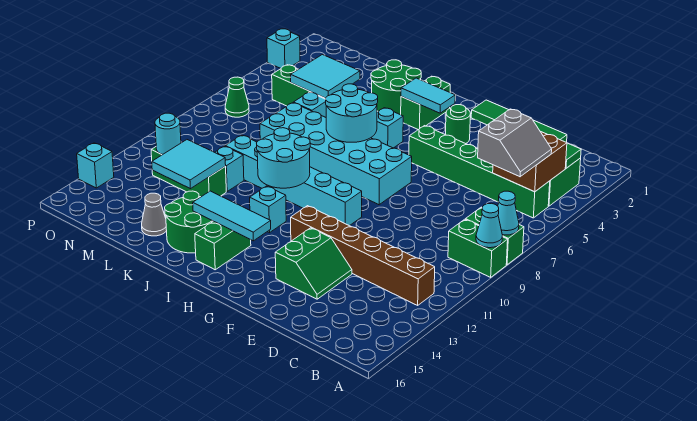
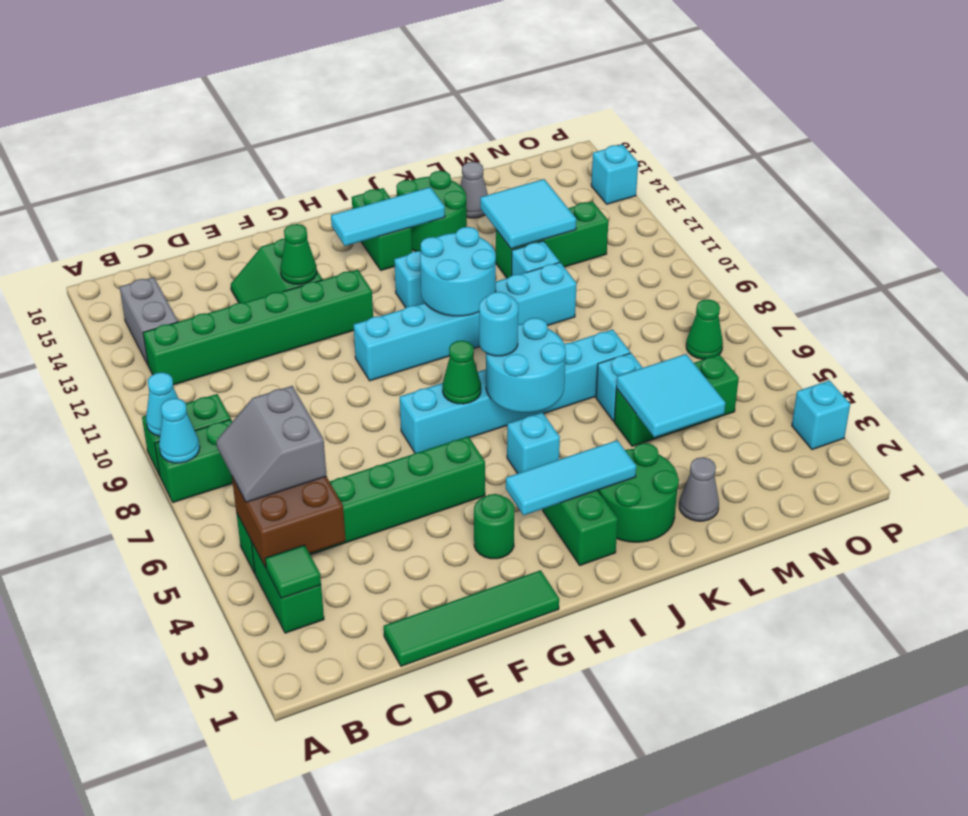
brown brick B12:G12 level 1 -> green brick B12:G12 level 1
none -> grey brick B13:B14 level 1
none -> green cone F13 level 2
cyan brick G7:L8 level 1 -> cyan brick G7:L7 level 1
cyan tile H3:I3 level 2 -> cyan tile H3:J3 level 2
none -> green cone H7 level 2
none -> grey cone L2 level 1
cyan round brick N12 level 2 -> cyan round brick I7 level 3

